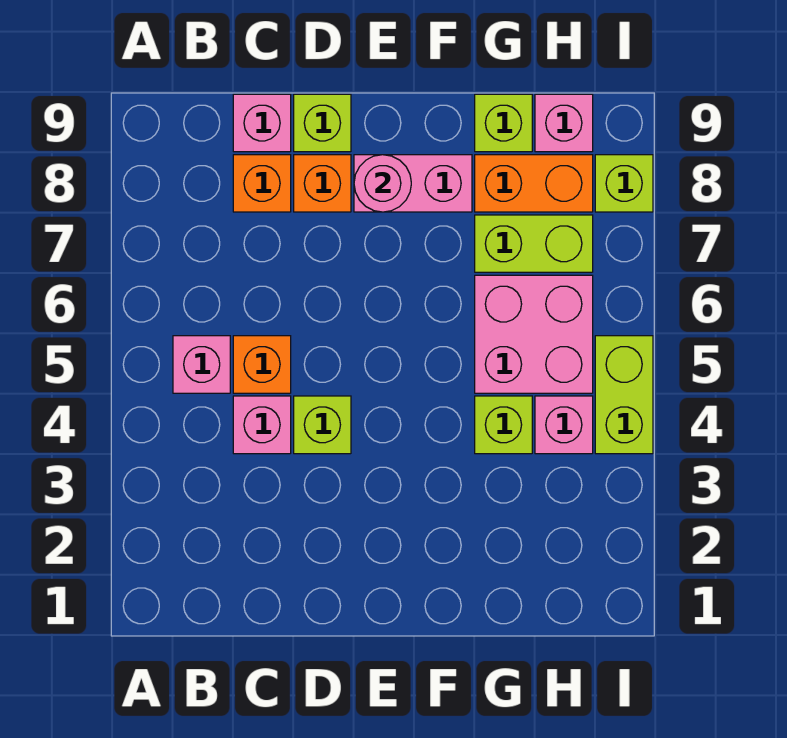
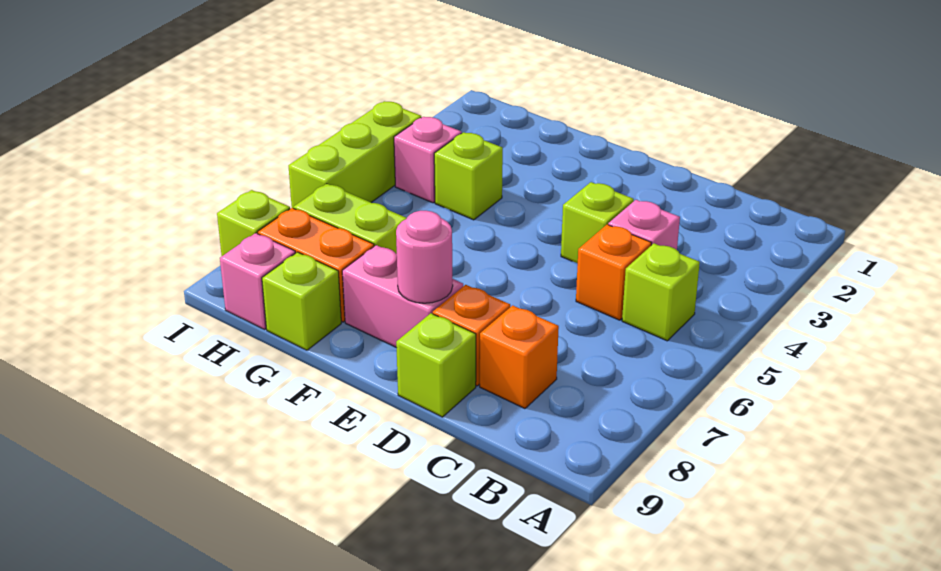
pink brick B5 level 1 -> lime brick B5 level 1
pink brick C9 level 1 -> none
pink brick G5:H6 level 1 -> none
lime brick I4:I5 level 1 -> lime brick I4:I6 level 1

